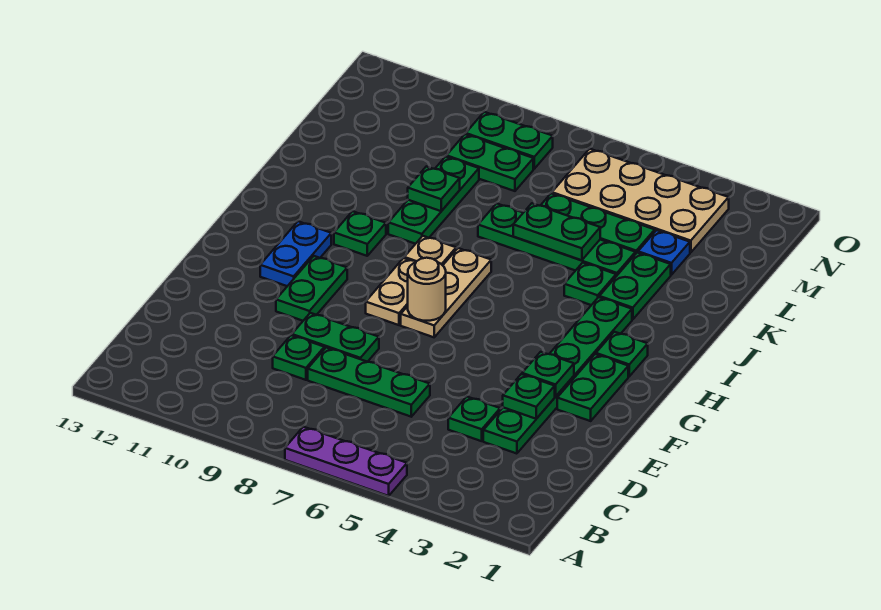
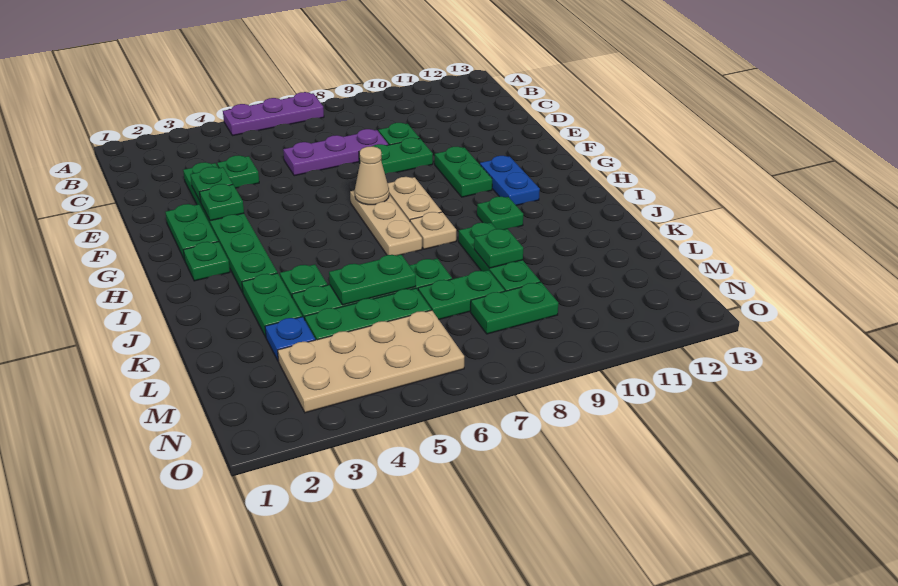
green plate D6:D8 level 1 -> purple plate D6:D8 level 1
tan round brick G7 level 2 -> tan cone G7 level 2
green plate N8:N9 level 1 -> green plate L7:L8 level 1

